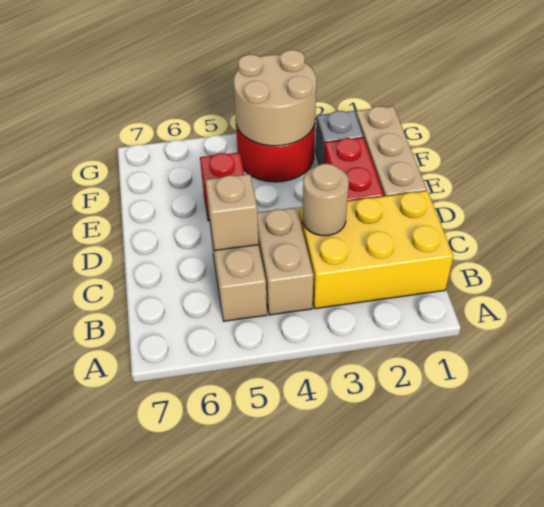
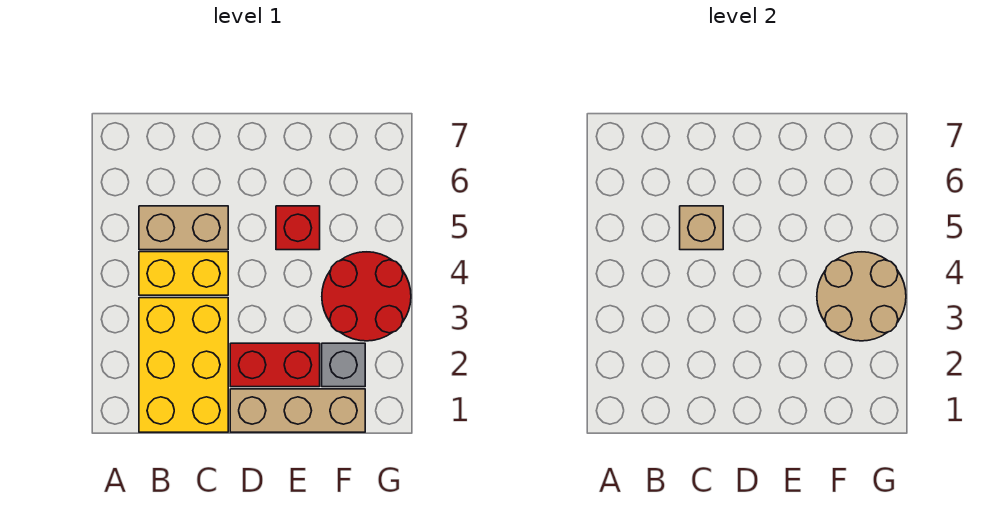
tan brick B4:C4 level 1 -> yellow brick B4:C4 level 1
tan round brick C3 level 2 -> none

